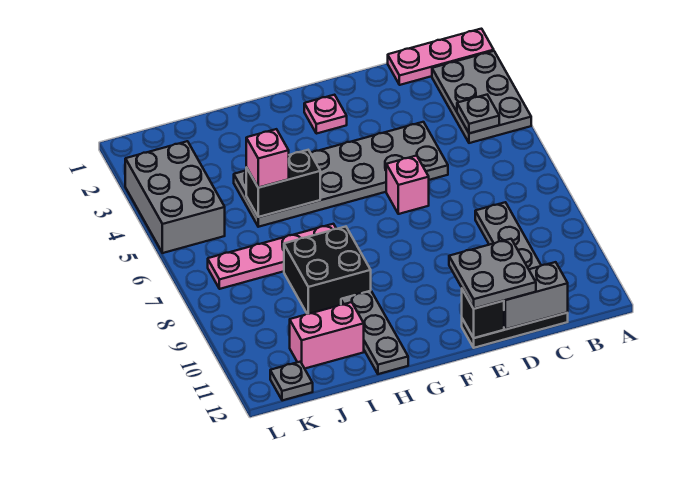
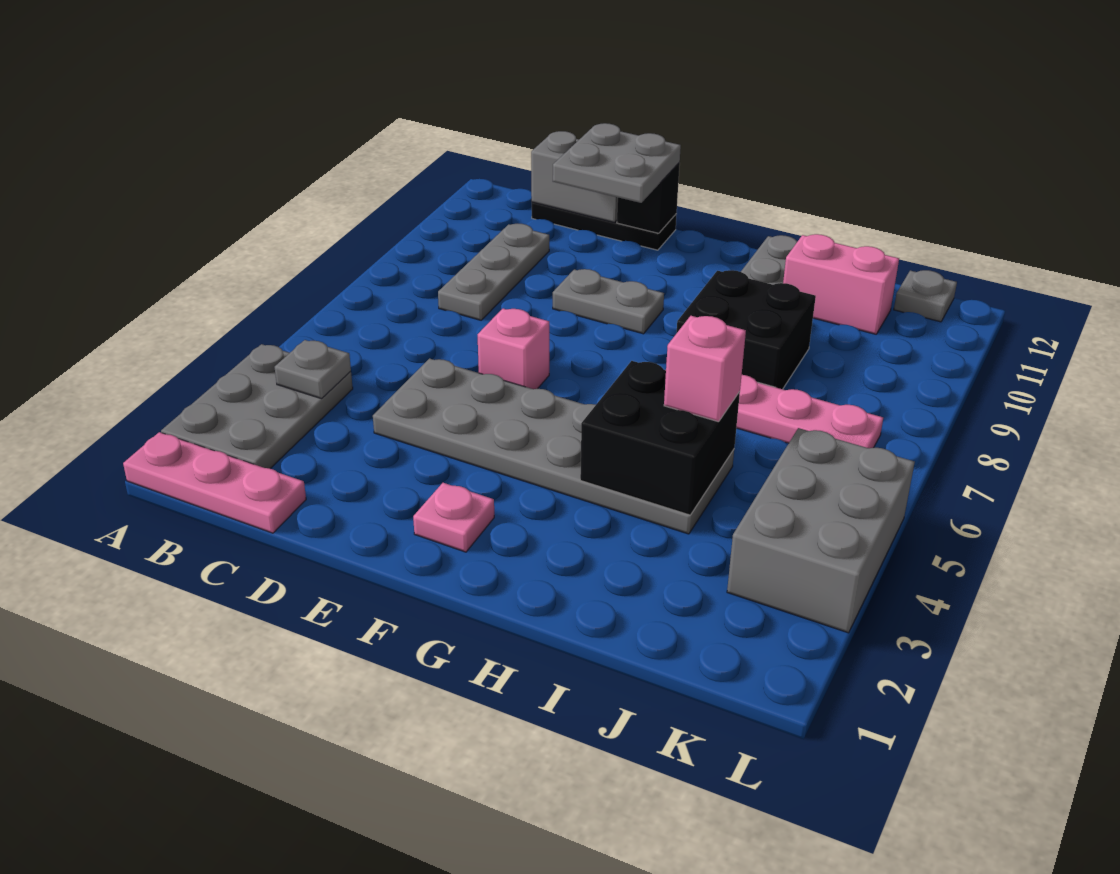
none -> grey plate E9:F9 level 1
black brick H5:I5 level 2 -> black brick H4:I5 level 2

